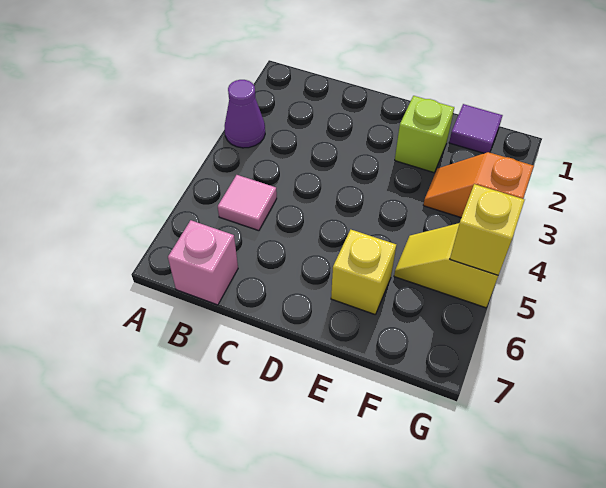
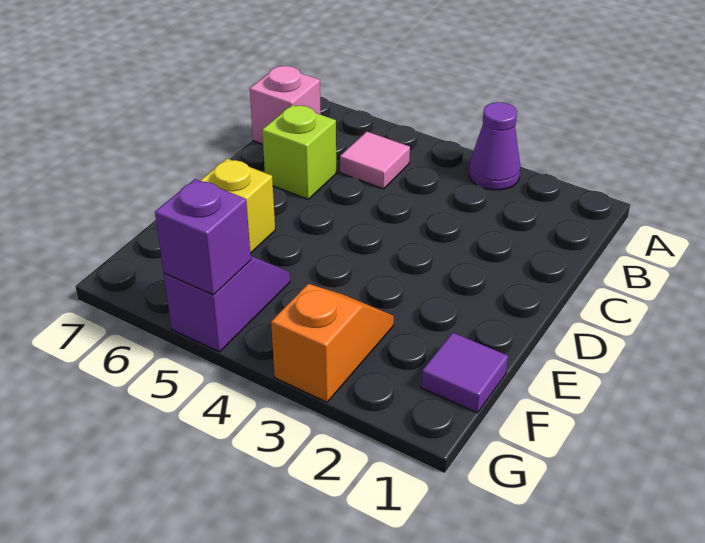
lime brick E2 level 1 -> lime brick C6 level 1
yellow slope F5:G5 level 1 top G -> purple slope F5:G5 level 1 top G
yellow brick G5 level 2 -> purple brick G5 level 2

